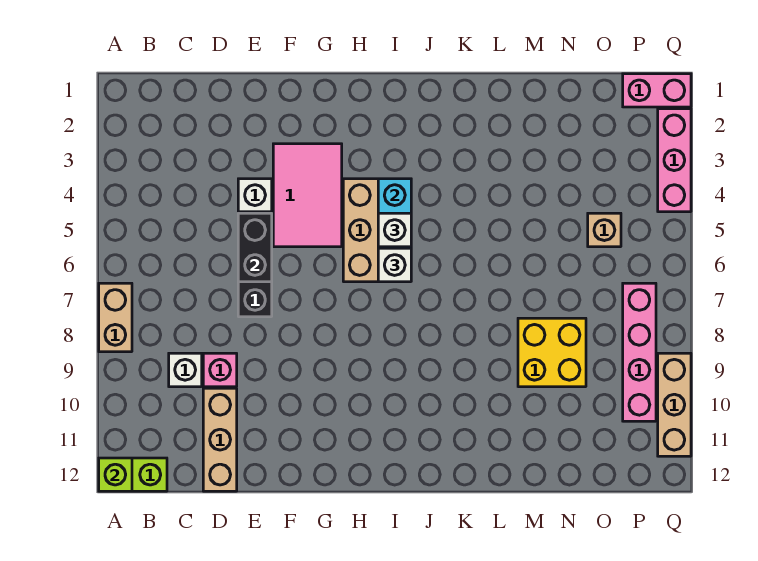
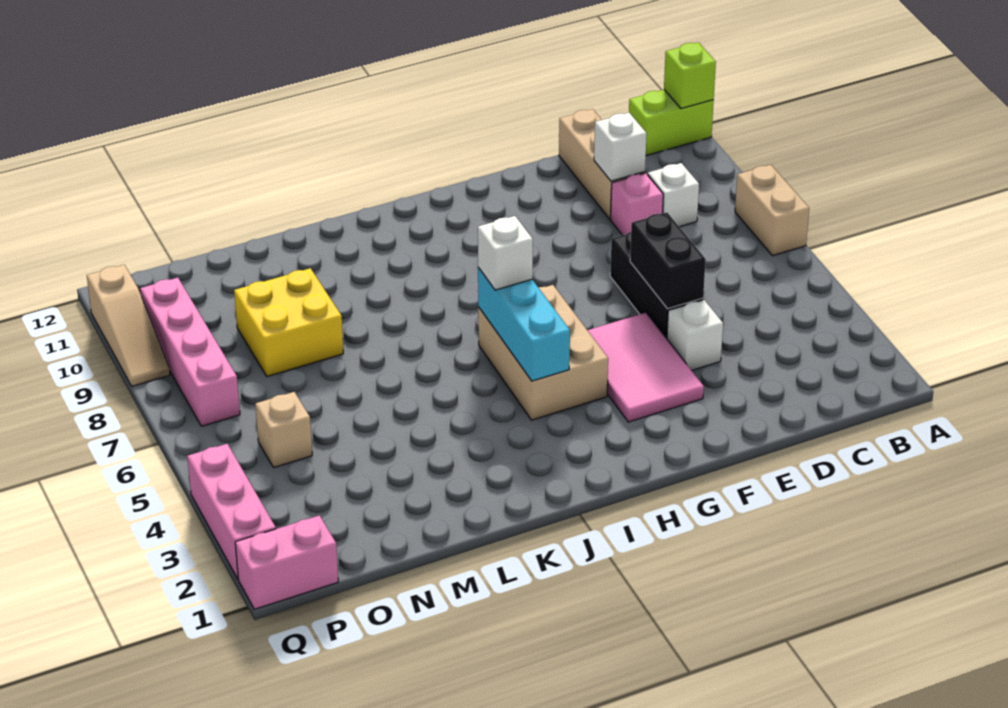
white brick I5 level 3 -> white brick D10 level 2
tan brick Q9:Q11 level 1 -> tan slope Q9:Q11 level 1 top 11

